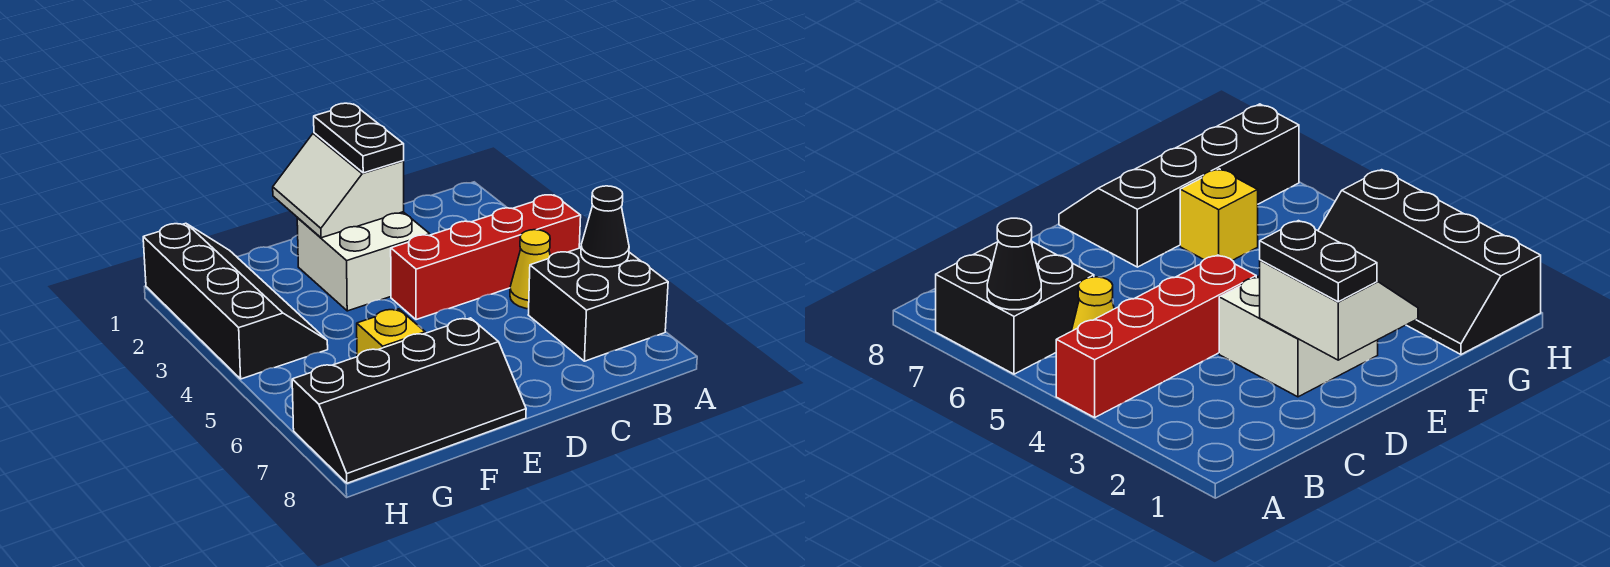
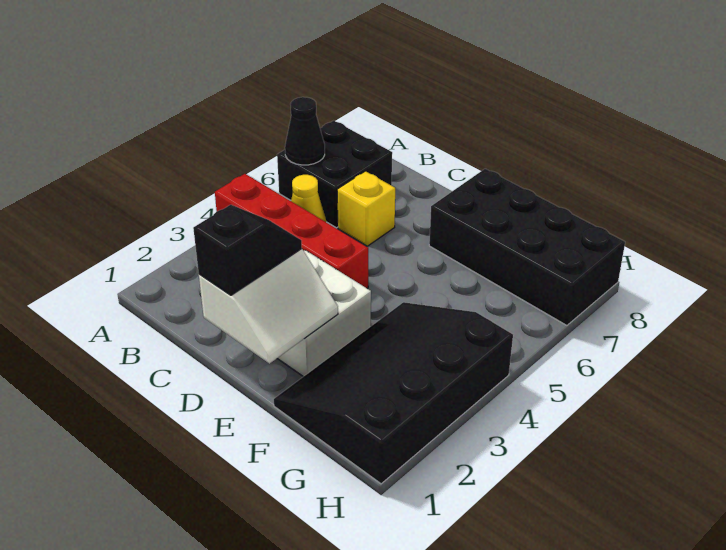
black plate D1:D2 level 3 -> black slope D1:D2 level 3 top 1
black slope E7:H8 level 1 top 7 -> black brick E7:H8 level 1
yellow brick F6 level 1 -> yellow brick C6 level 1
black slope G1:H4 level 1 top H -> black slope F1:H4 level 1 top H

